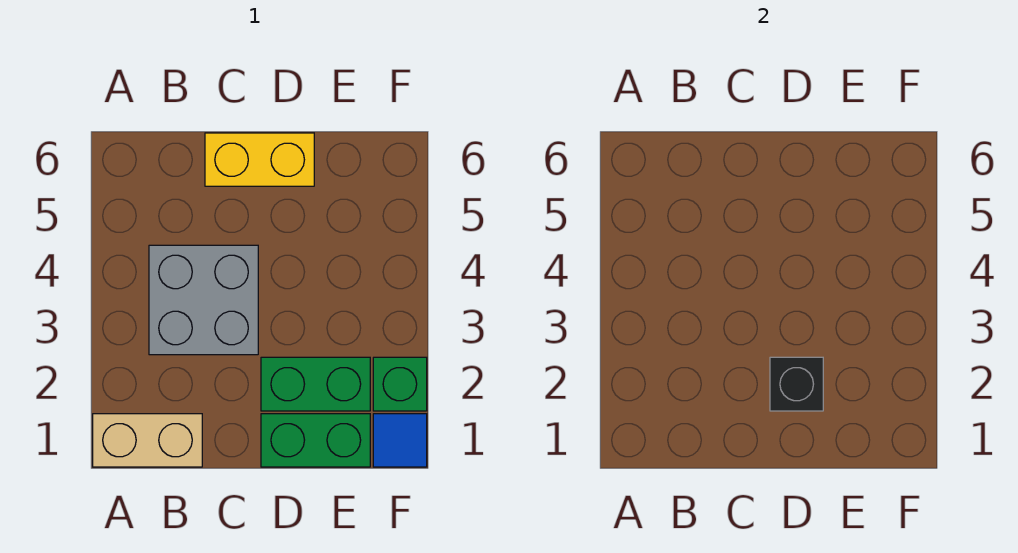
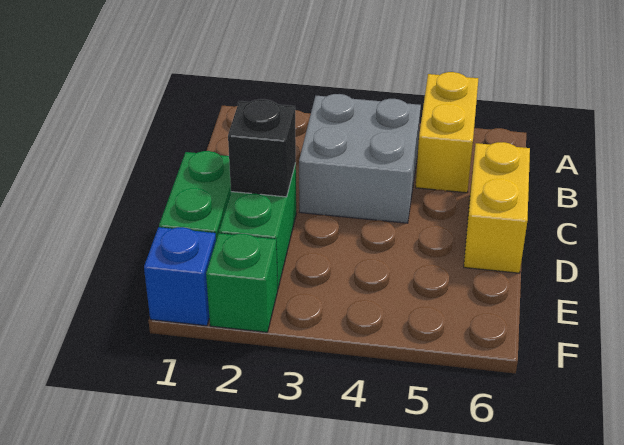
tan brick A1:B1 level 1 -> none
none -> yellow brick A5:B5 level 1
blue tile F1 level 1 -> blue brick F1 level 1

